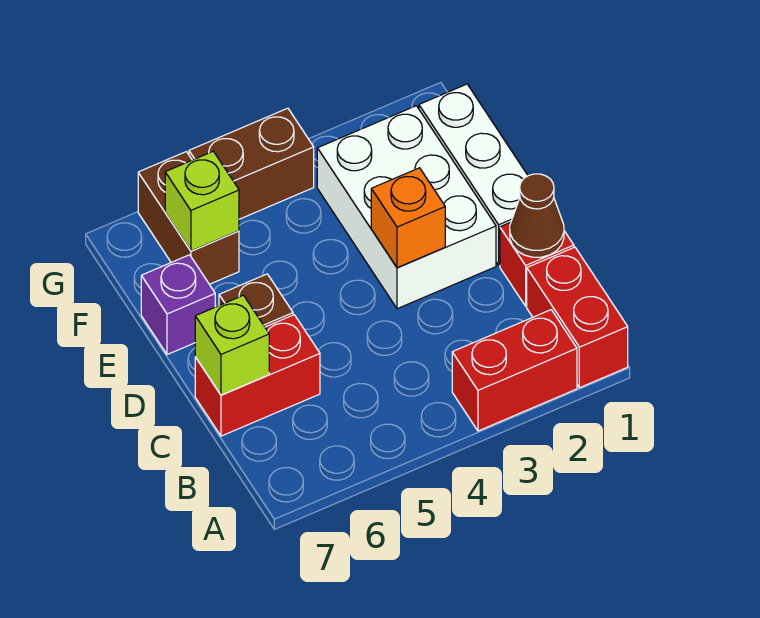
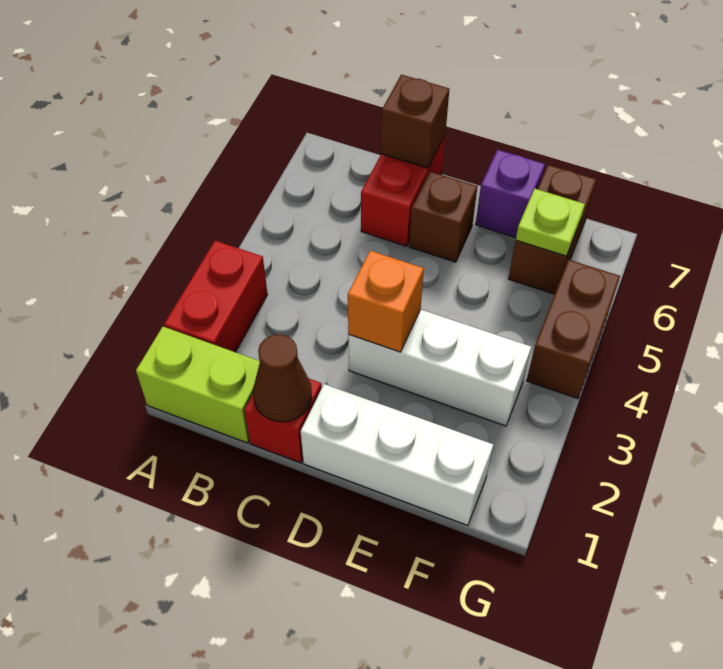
red brick A1:B1 level 1 -> lime brick A1:B1 level 1
lime brick C7 level 2 -> brown brick C7 level 2
white brick D2:F3 level 1 -> white brick D3:F3 level 1
brown brick F6:G6 level 1 -> brown brick F6:F7 level 1
lime brick F6 level 2 -> lime plate F6 level 2

